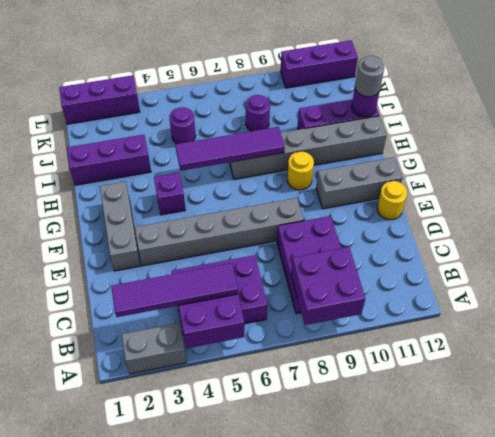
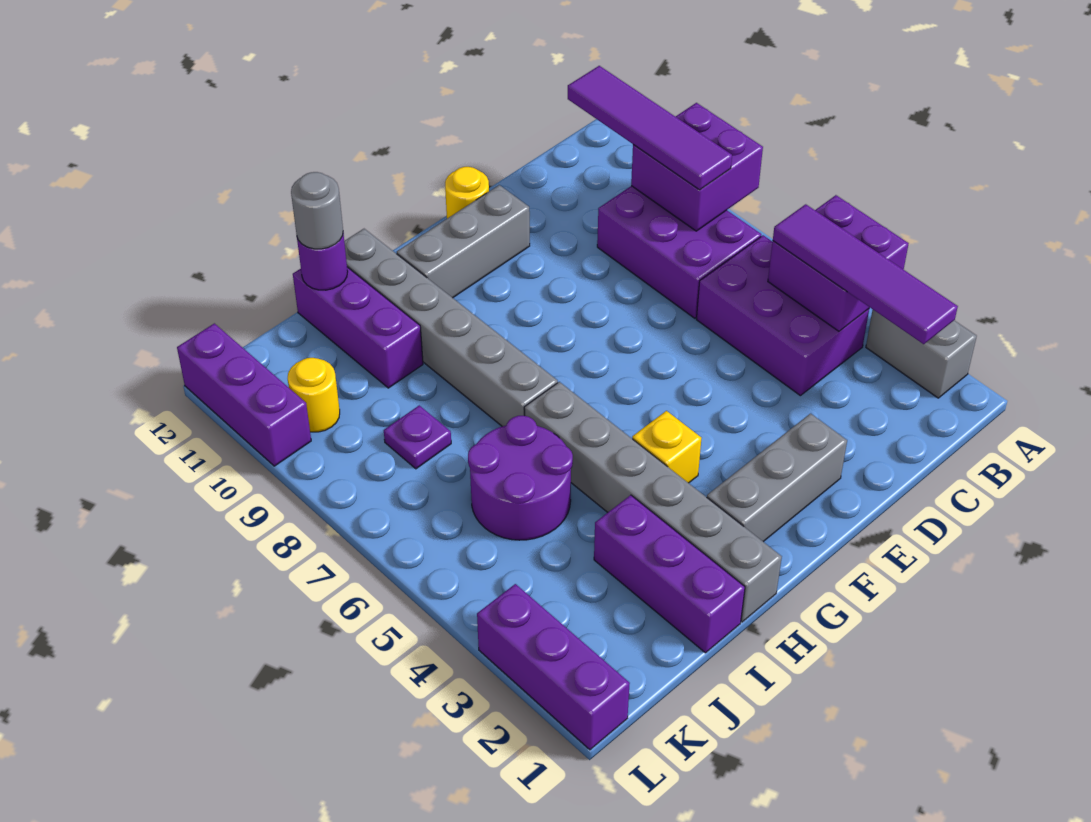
purple brick B8:D9 level 1 -> purple brick B7:C9 level 1
grey brick E3:E8 level 1 -> grey brick H1:H6 level 1
grey brick F10:F12 level 1 -> grey brick E11:G11 level 1
purple brick G4 level 1 -> yellow brick G4 level 1
yellow round brick G9 level 1 -> yellow round brick K10 level 1
purple tile H5:H8 level 2 -> purple tile B8:B11 level 3
purple round brick J5 level 1 -> purple round brick I5:J6 level 1
purple round brick J8 level 1 -> purple plate J8 level 1

